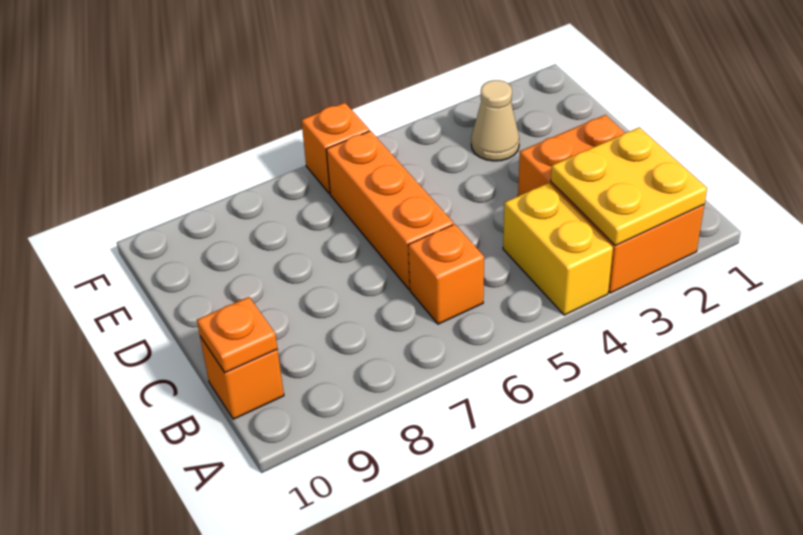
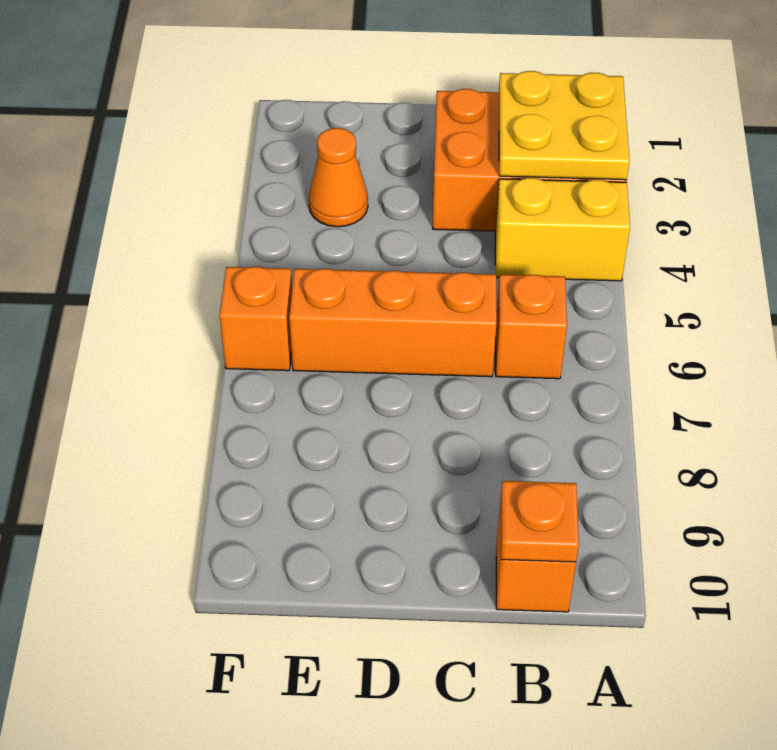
tan cone E3 level 1 -> orange cone E3 level 1

